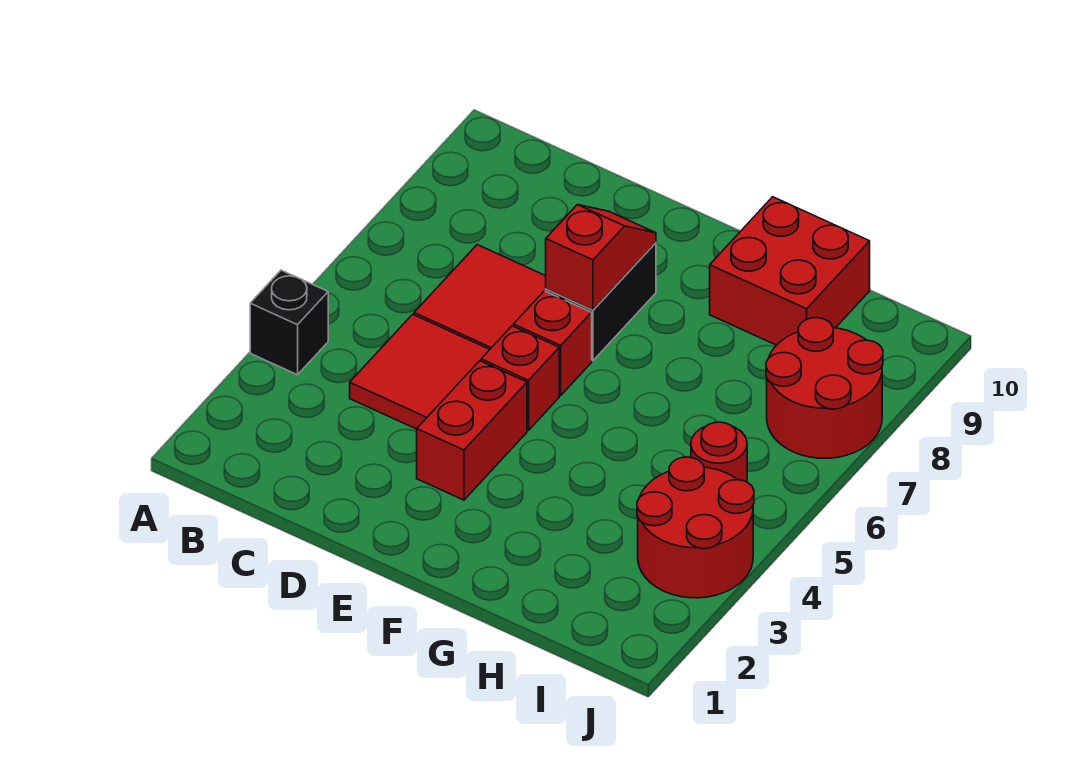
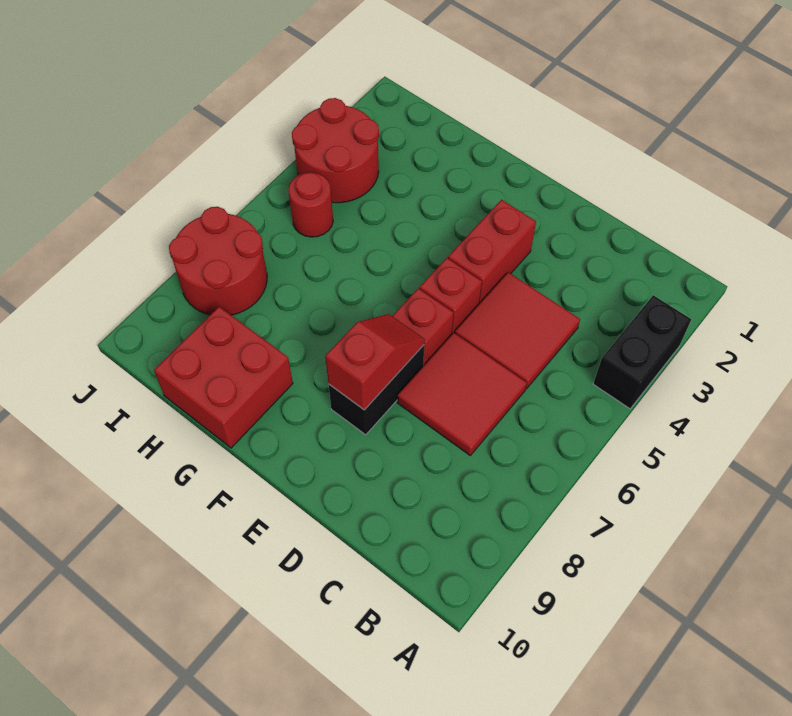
black brick A4 level 1 -> black brick A3:A4 level 1
red slope E7:E8 level 2 top 7 -> red slope E7:E8 level 2 top 8

